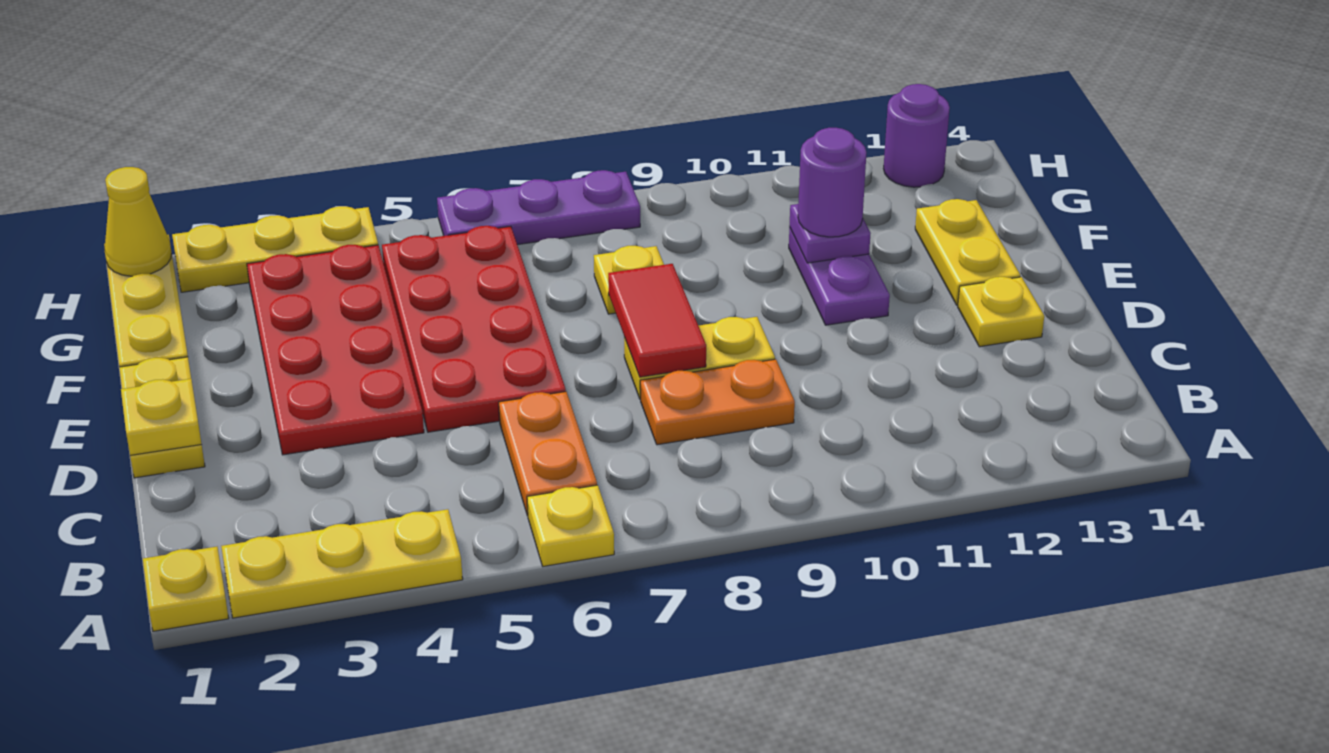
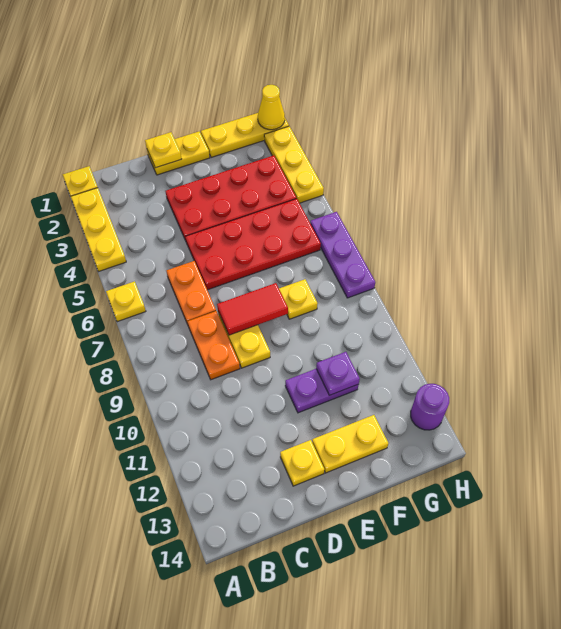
orange plate B6:C6 level 1 -> orange plate C6:C7 level 1
purple round brick F11 level 3 -> none

